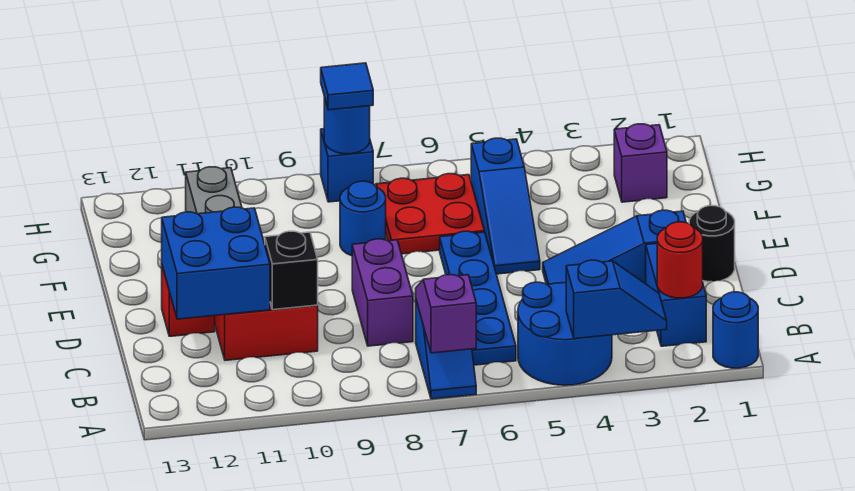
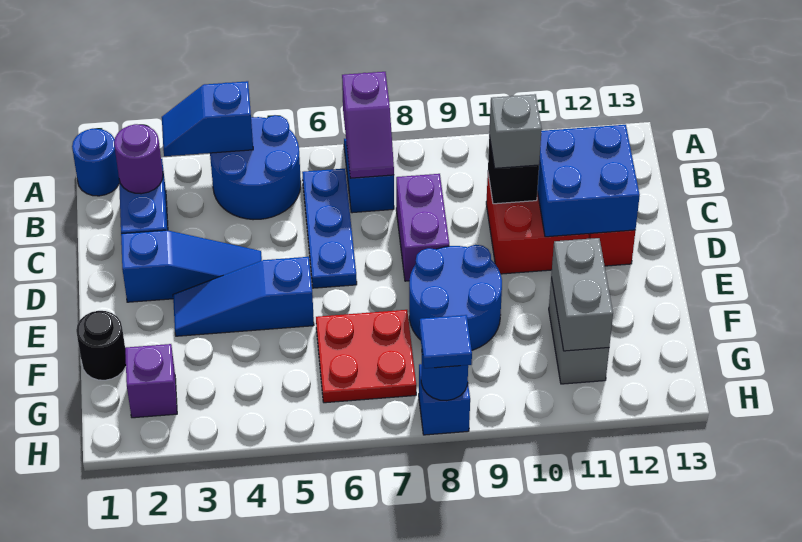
red round brick B2 level 2 -> purple round brick B2 level 2
blue plate B6:E6 level 1 -> blue plate B6:D6 level 1
none -> grey brick C10 level 3
black round brick D1 level 1 -> black round brick F1 level 1
blue slope E5:G5 level 1 top G -> blue slope E3:E5 level 1 top 5
blue round brick F8 level 1 -> blue round brick E8:F9 level 1
none -> grey brick F11:G11 level 2

